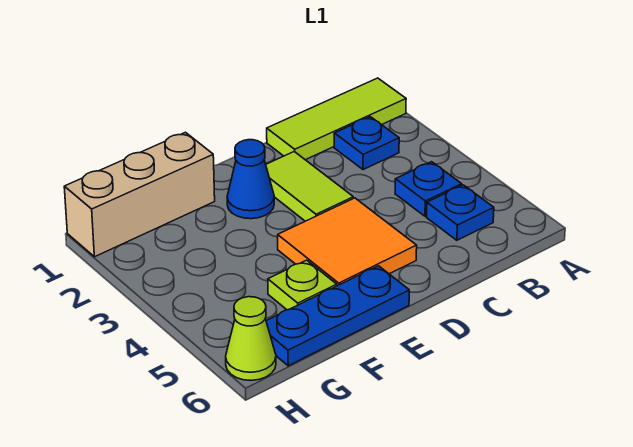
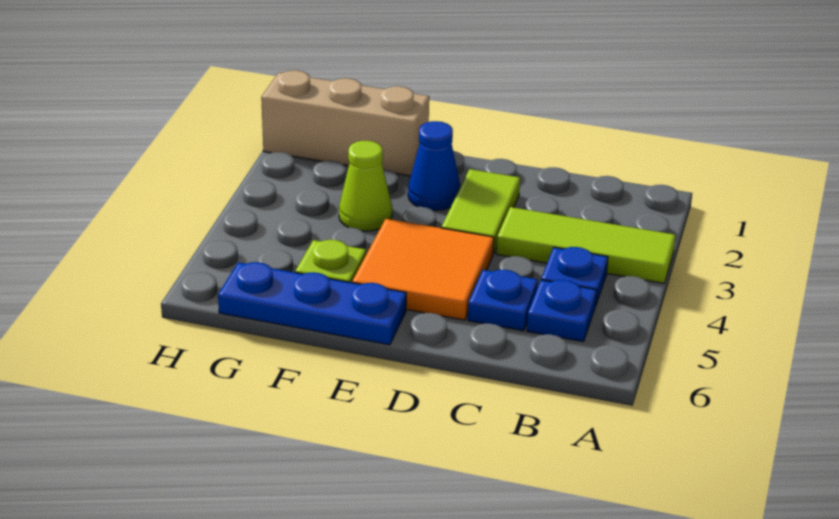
lime tile A1:C1 level 1 -> lime tile A3:C3 level 1
blue plate B2 level 1 -> blue plate C5 level 1
lime cone H6 level 1 -> lime cone F3 level 1

